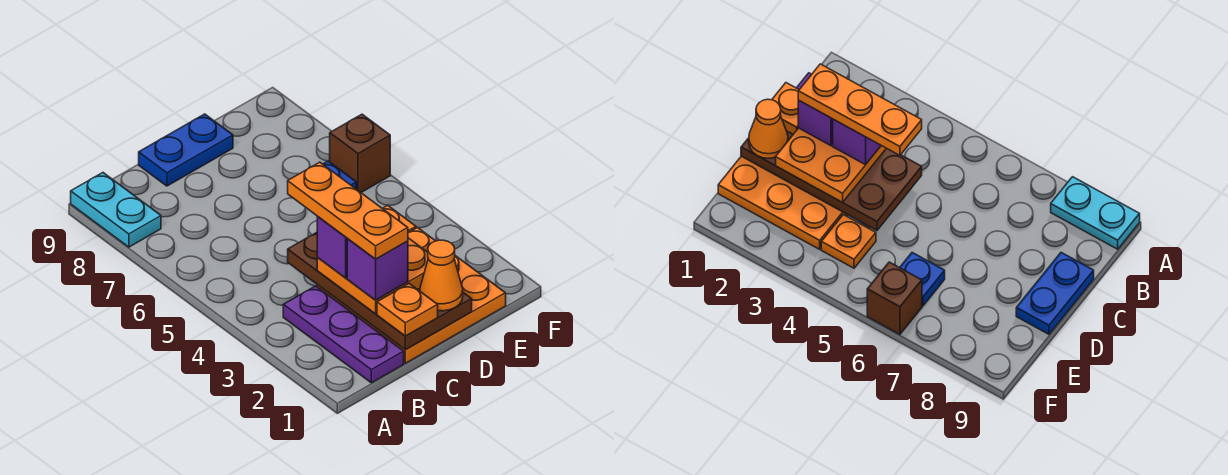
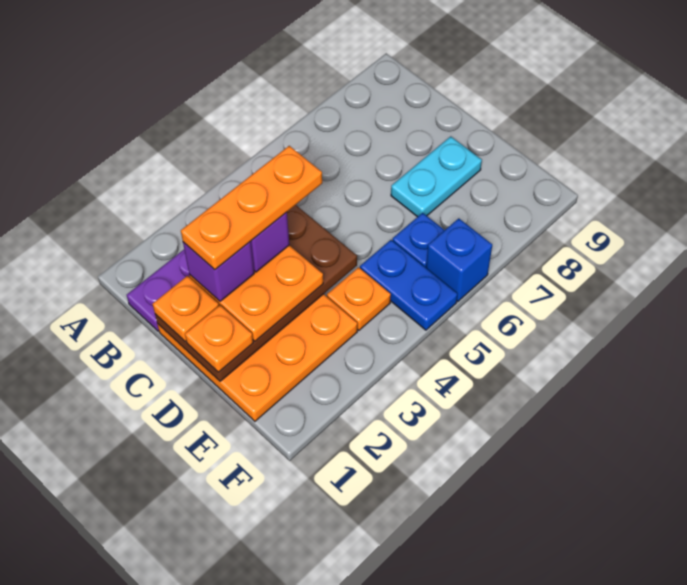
cyan plate A8:A9 level 1 -> cyan plate D7:D8 level 1
blue plate C9:D9 level 1 -> blue plate E5:F5 level 1
orange cone D1 level 3 -> orange plate D1 level 3
brown brick F6 level 1 -> blue brick F6 level 1

